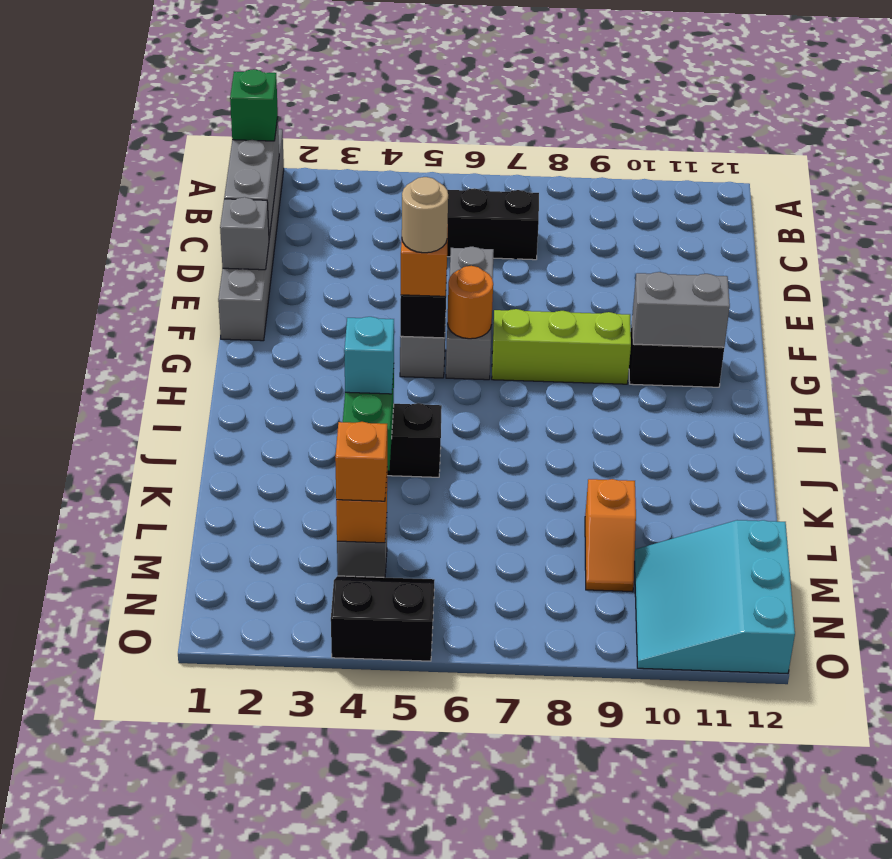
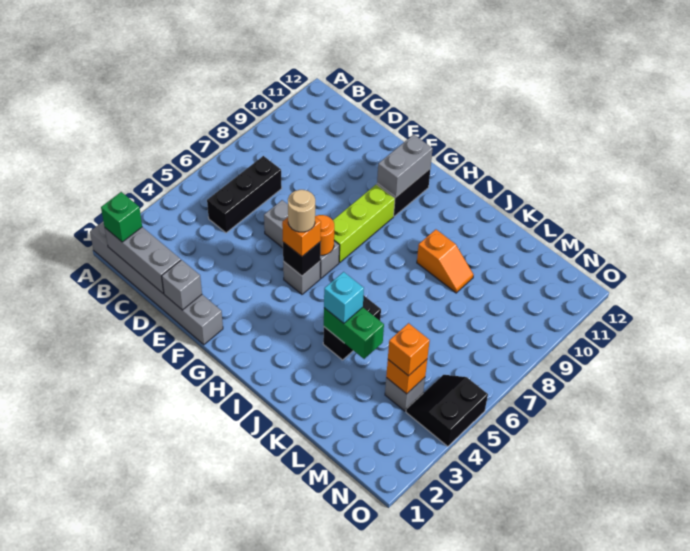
orange slope L9:M9 level 1 top L -> orange slope J9:K9 level 1 top J
cyan slope M10:O12 level 1 top 12 -> none

